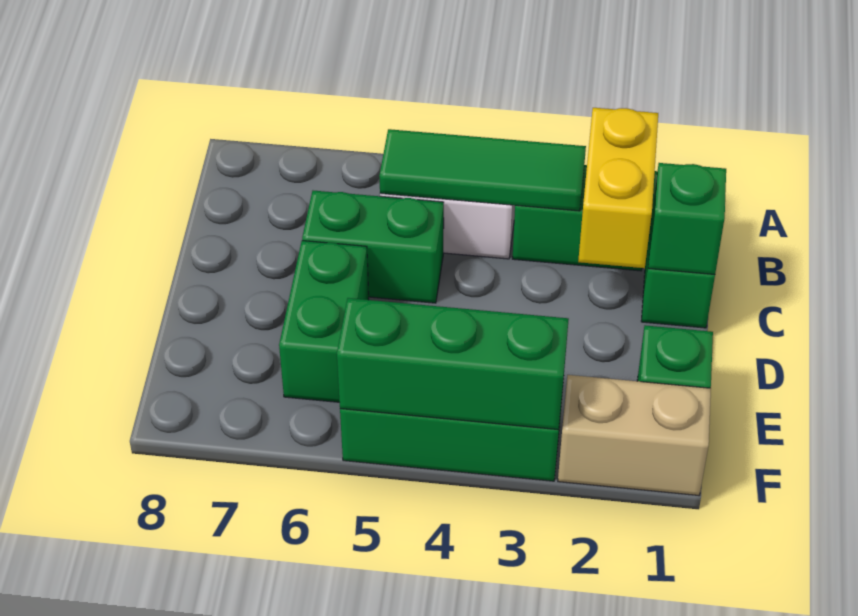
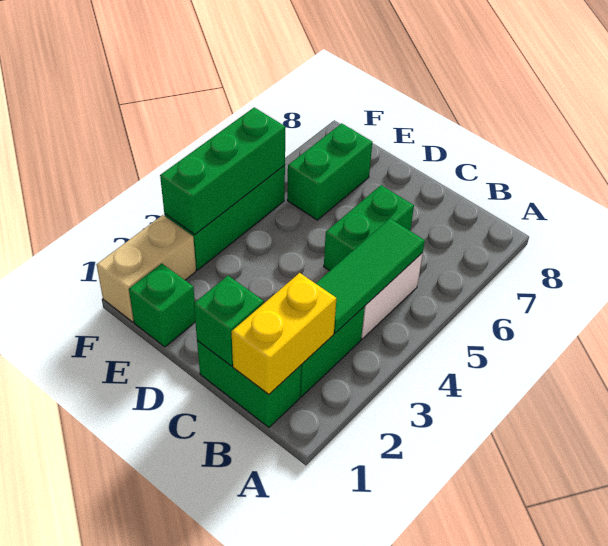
yellow brick B2:C2 level 2 -> yellow brick B1:B2 level 2
green brick D6:E6 level 1 -> green brick E6:E7 level 1

